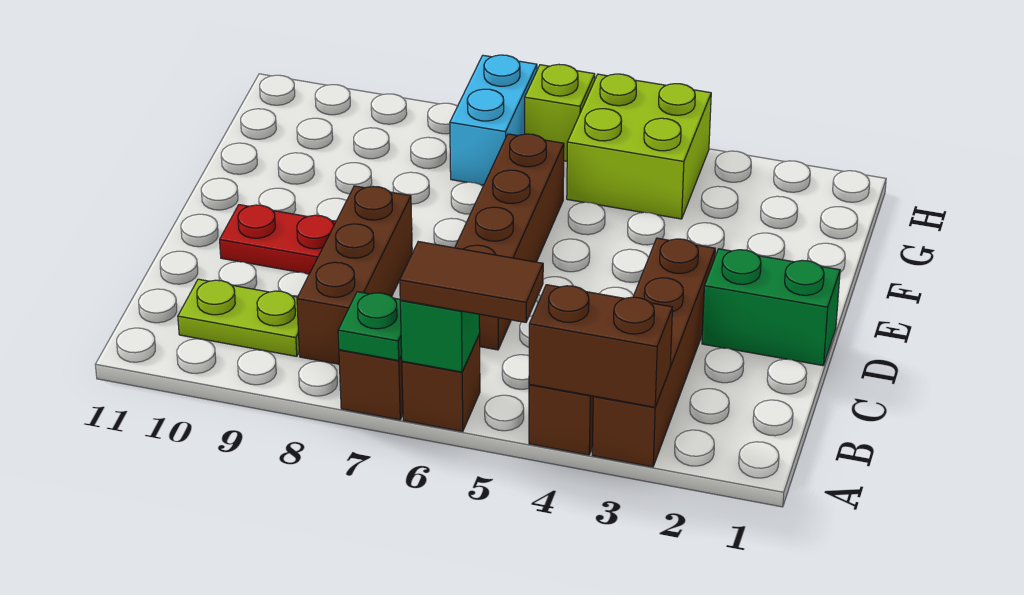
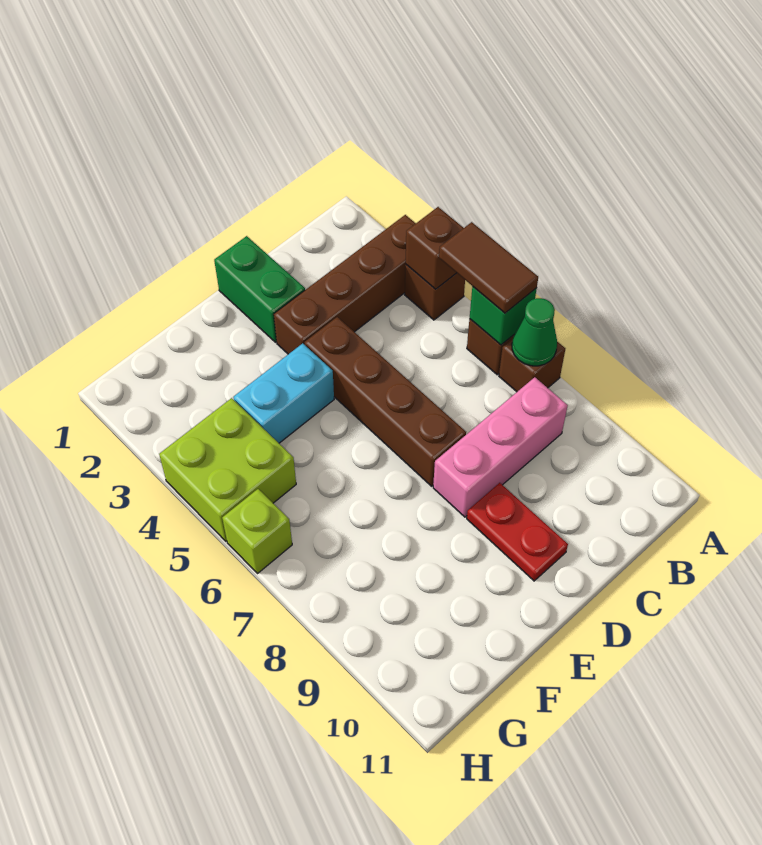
brown brick A3:A4 level 2 -> brown brick A4 level 2
green plate A7 level 2 -> green cone A7 level 2
brown brick B8:D8 level 1 -> pink brick B8:D8 level 1
lime plate B9:B10 level 1 -> none
brown brick C6:F6 level 1 -> brown brick D4:D7 level 1
cyan brick G7:H7 level 1 -> cyan brick E4:F4 level 1

